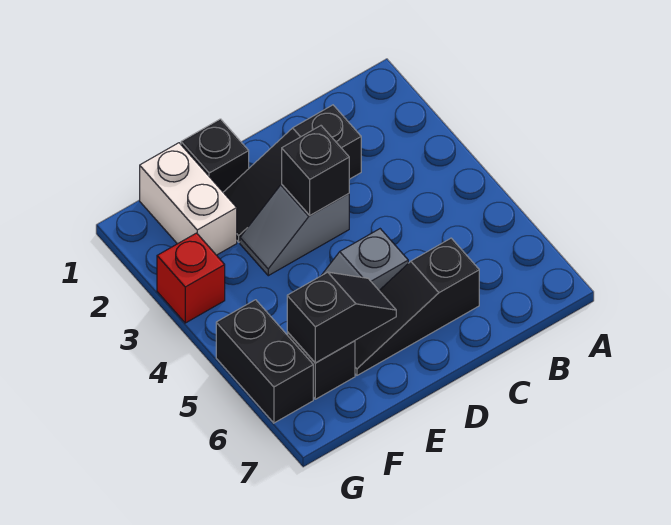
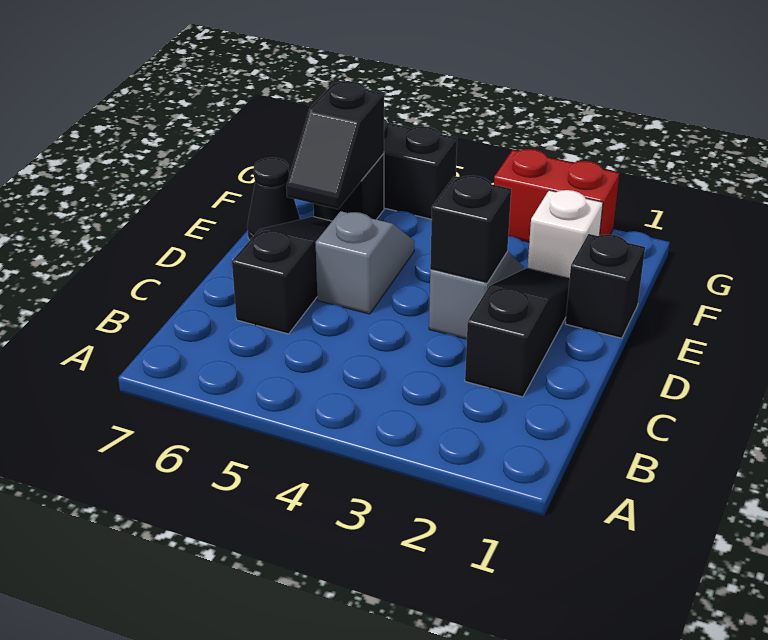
none -> black cone E7 level 1
white brick F1:F2 level 1 -> white brick F2 level 1
red brick G3 level 1 -> red brick G2:G3 level 1

